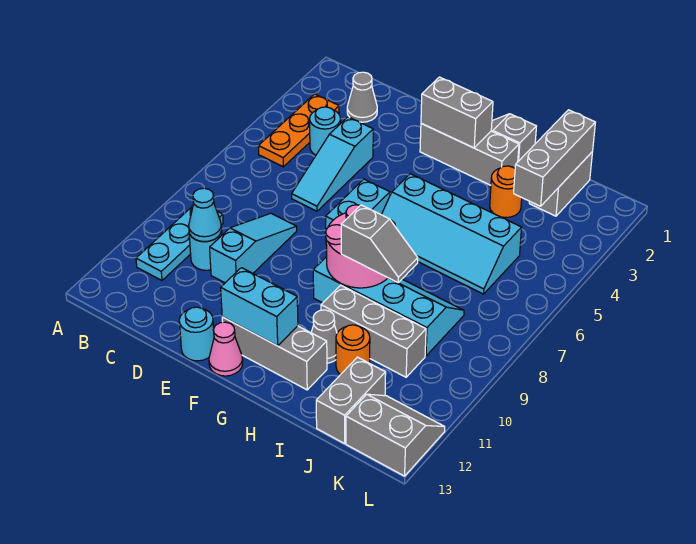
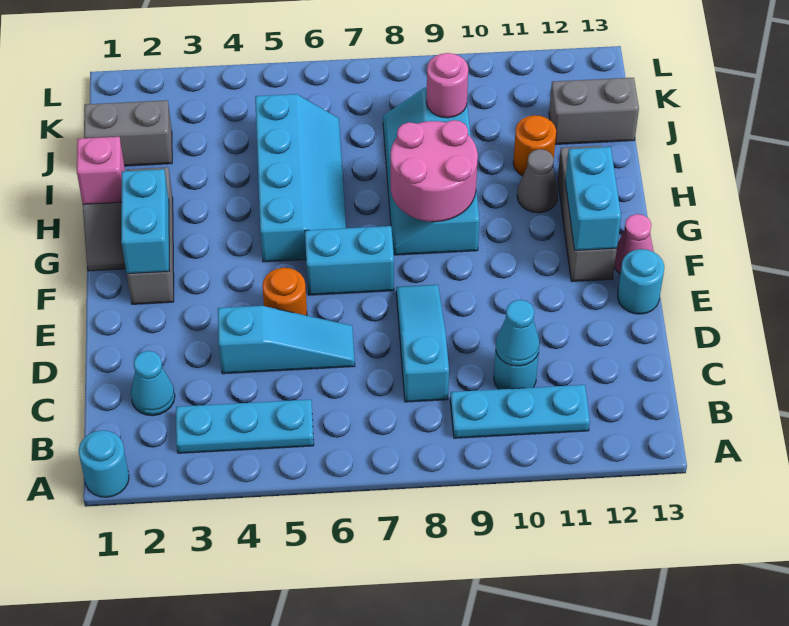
orange plate B3:B5 level 1 -> cyan plate B3:B5 level 1
grey cone C2 level 1 -> cyan cone C2 level 1
cyan round brick C4 level 1 -> cyan round brick A1 level 1
cyan slope D8:D10 level 1 top 10 -> cyan slope C8:E8 level 1 top C
grey brick F2:G2 level 2 -> cyan brick F2:G2 level 2
none -> pink brick H1 level 2
grey slope H9:I9 level 3 top H -> none
grey brick H10:J10 level 1 -> none
orange round brick I3 level 1 -> orange round brick E5 level 1
grey brick J1:J3 level 2 -> none
none -> pink round brick J9 level 2
grey slope K12:L13 level 1 top 13 -> none

